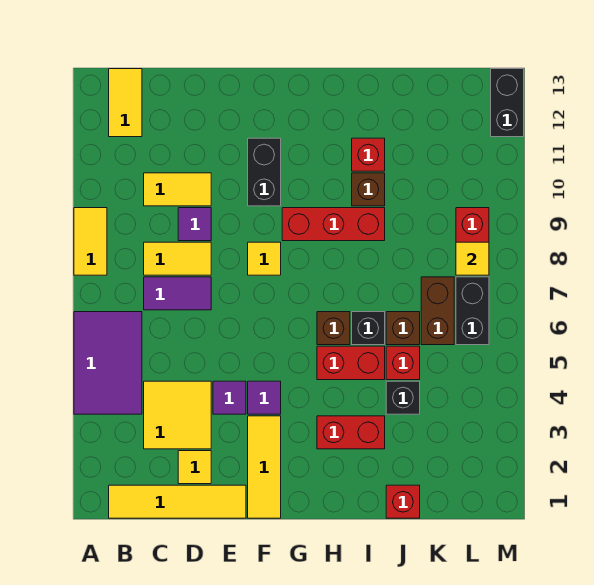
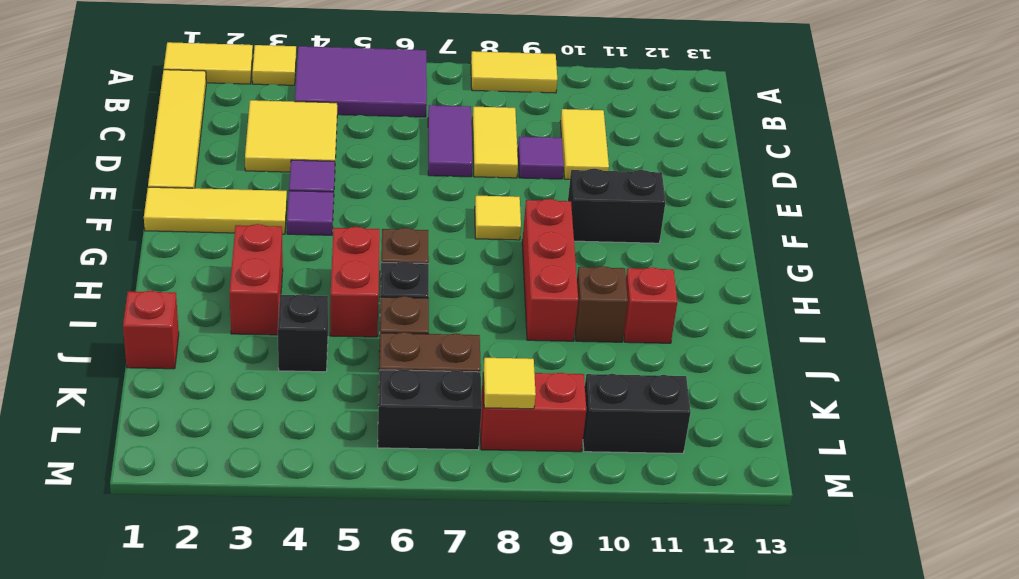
yellow tile B12:B13 level 1 -> yellow tile A1:A2 level 1
yellow tile D2 level 1 -> yellow tile A3 level 1
red brick J5 level 1 -> none
black brick M12:M13 level 1 -> black brick L10:L11 level 1

